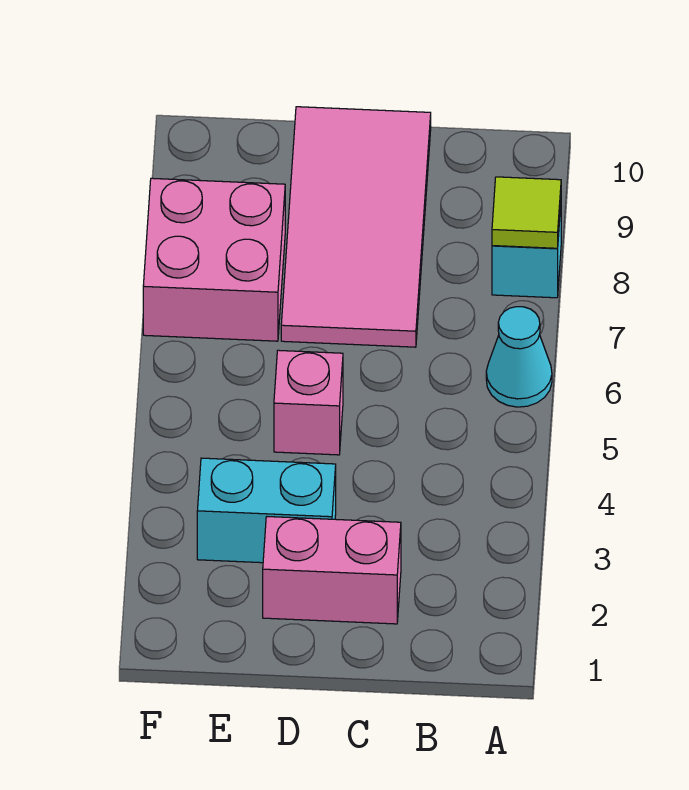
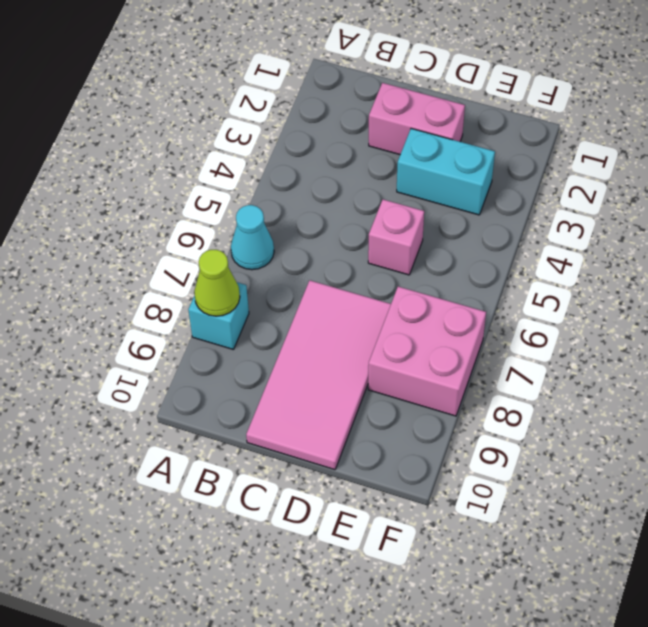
lime tile A8 level 2 -> lime cone A8 level 2

